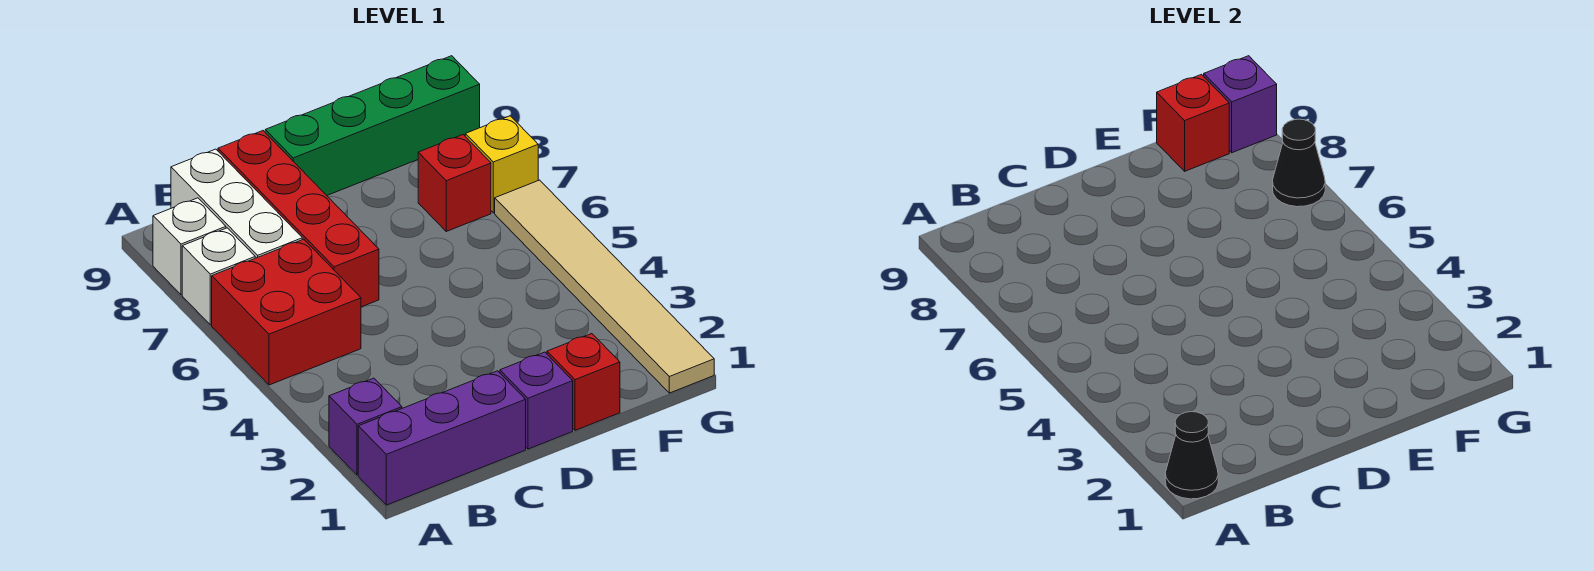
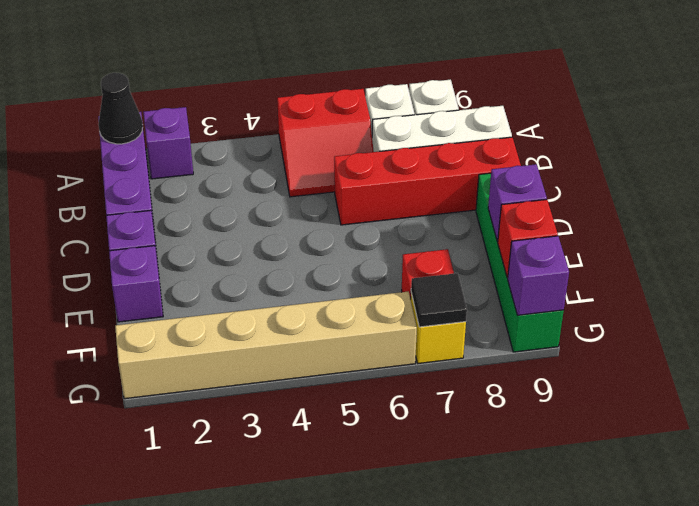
red brick A5:B6 level 1 -> red slope A5:B6 level 1 top A
red brick E1 level 1 -> purple brick E1 level 1
none -> purple brick E9 level 2
tan tile G1:G6 level 1 -> tan brick G1:G6 level 1
black cone G7 level 2 -> black tile G7 level 2

